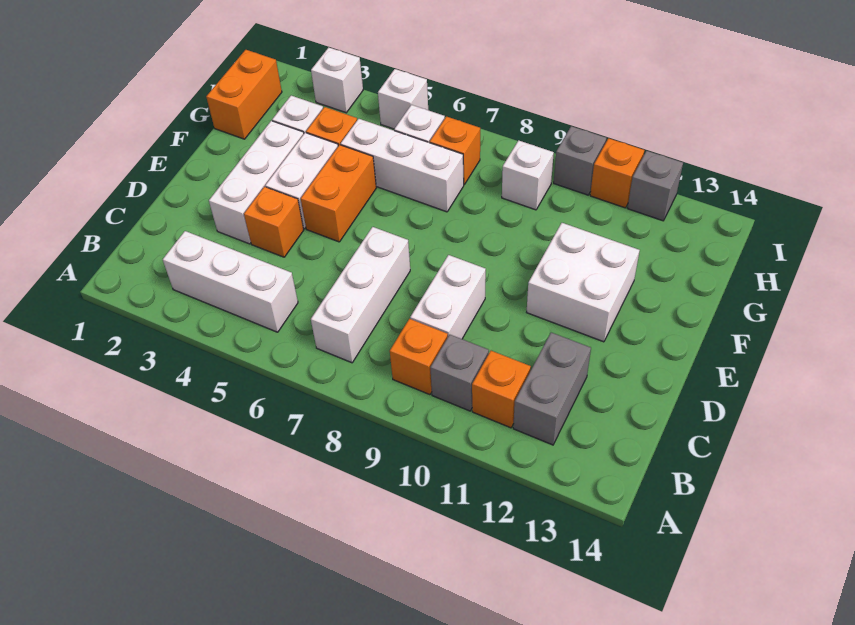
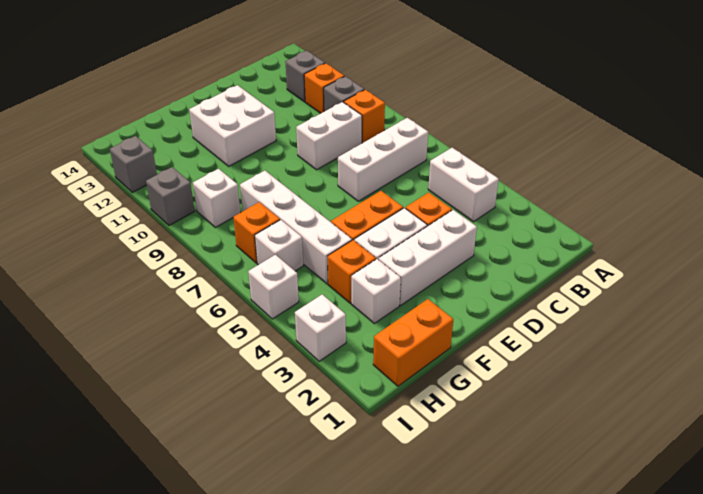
white brick B3:B5 level 1 -> white brick B4:B5 level 1
grey brick B12:C12 level 1 -> grey brick B12 level 1
white brick G5:G7 level 1 -> white brick G5:G8 level 1
orange brick I11 level 1 -> none

